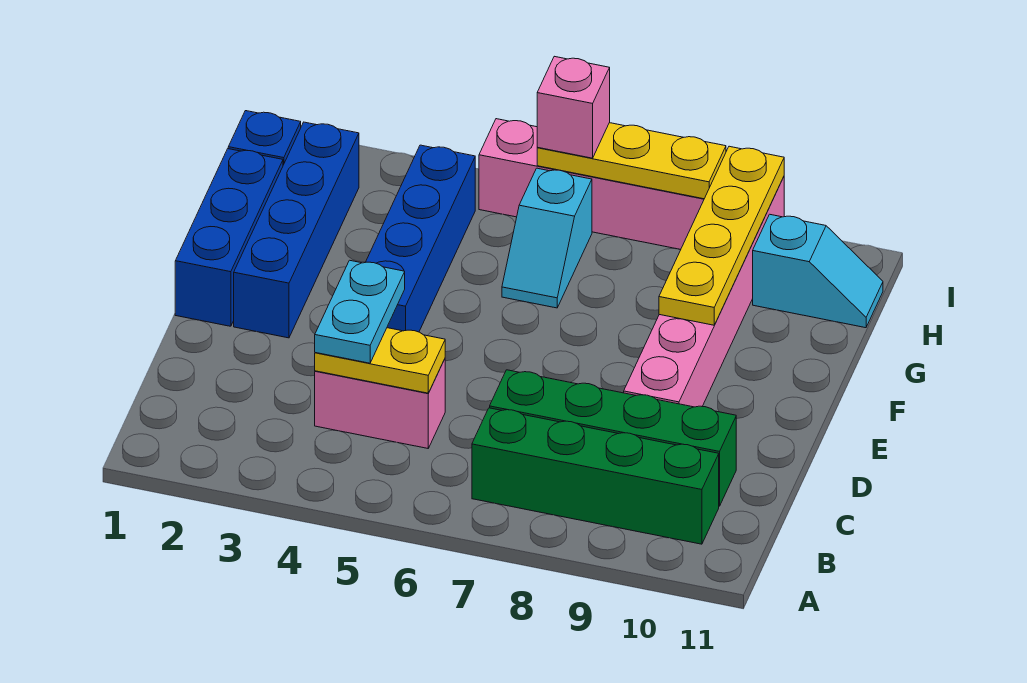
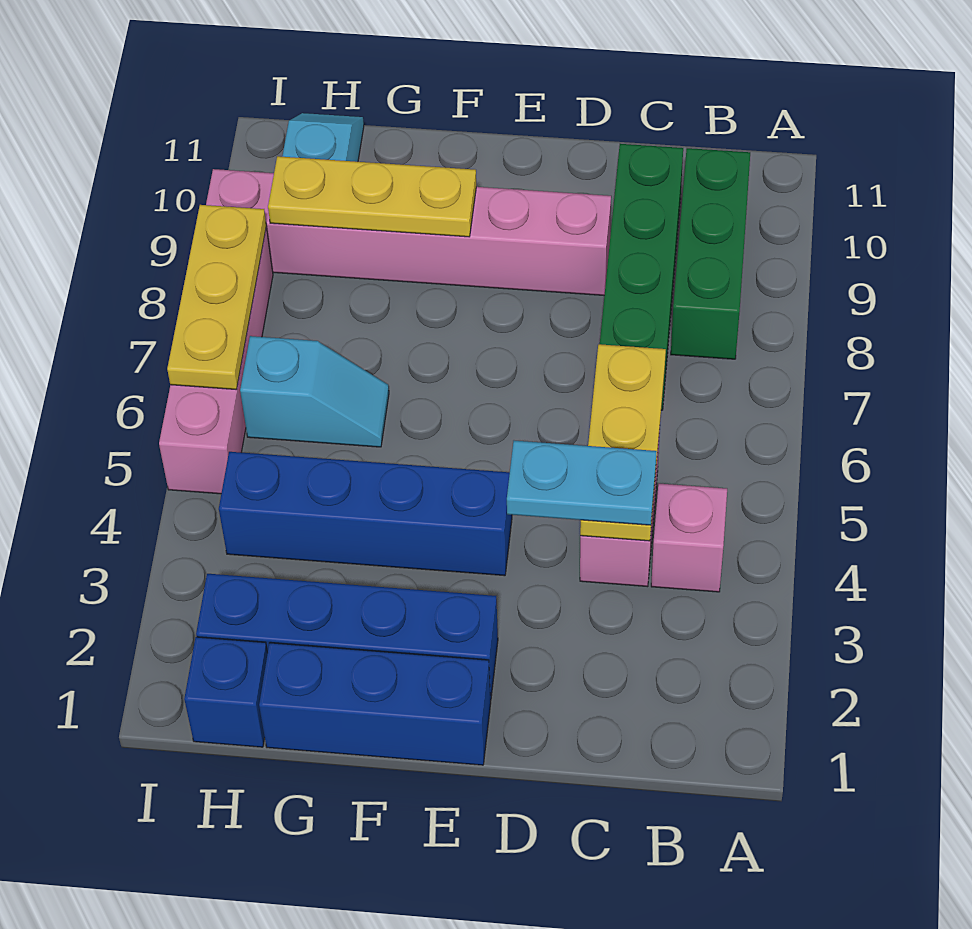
green brick B7:B10 level 1 -> green brick B8:B10 level 1
yellow plate C4:C5 level 2 -> yellow plate C4:C6 level 2
yellow plate F9:I9 level 2 -> yellow plate F9:H9 level 2
pink brick I6 level 3 -> pink brick B4 level 1

